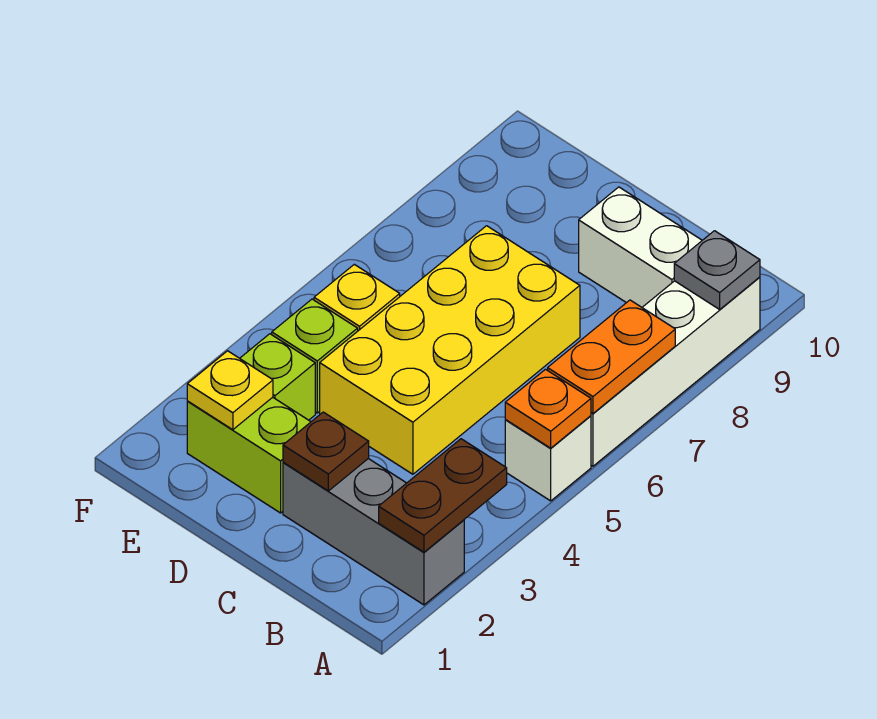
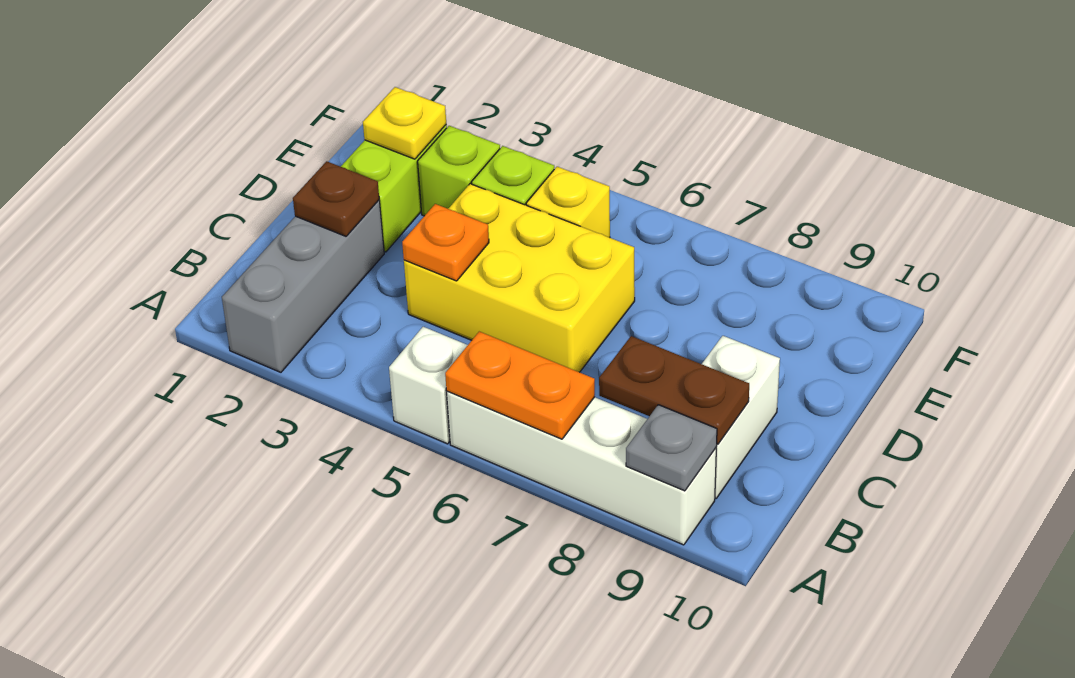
brown plate A2:A3 level 2 -> brown plate B8:B9 level 2
orange plate A5 level 2 -> orange plate C4 level 2
yellow brick C4:D7 level 1 -> yellow brick C4:D6 level 1

